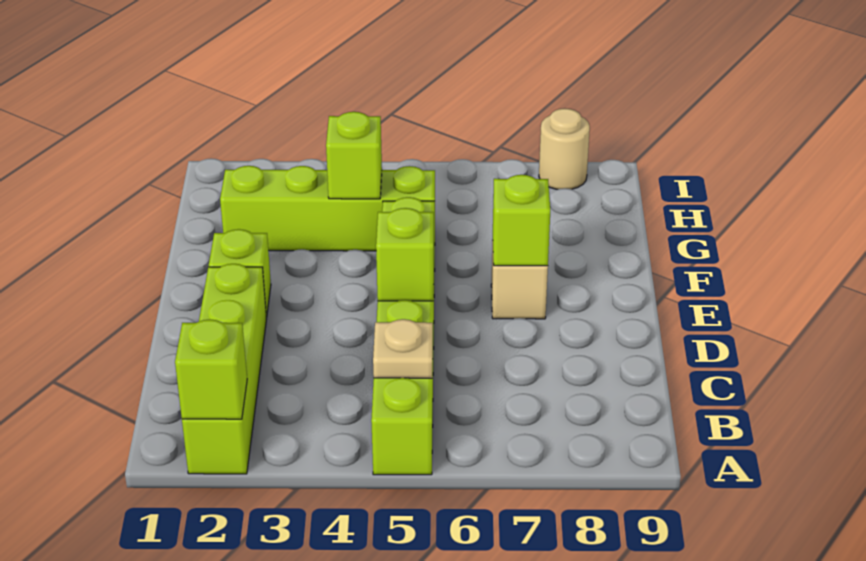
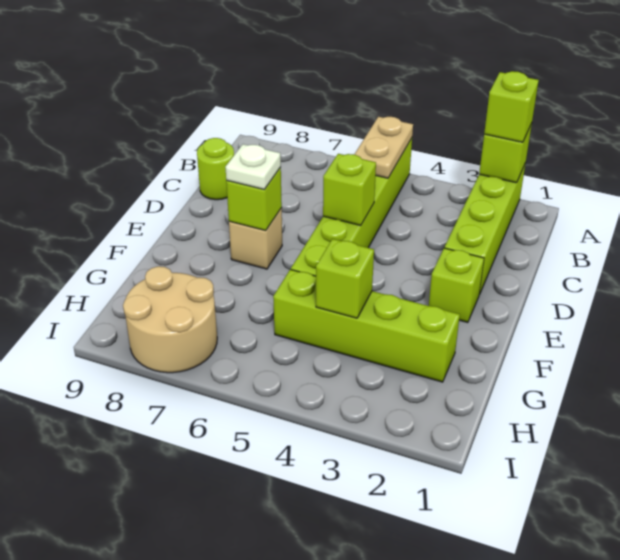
none -> lime brick A2 level 3
tan plate B5 level 2 -> tan plate A5:B5 level 2
none -> lime round brick C9 level 1
none -> white plate E7 level 3
tan round brick I8 level 1 -> tan round brick H7:I8 level 1

